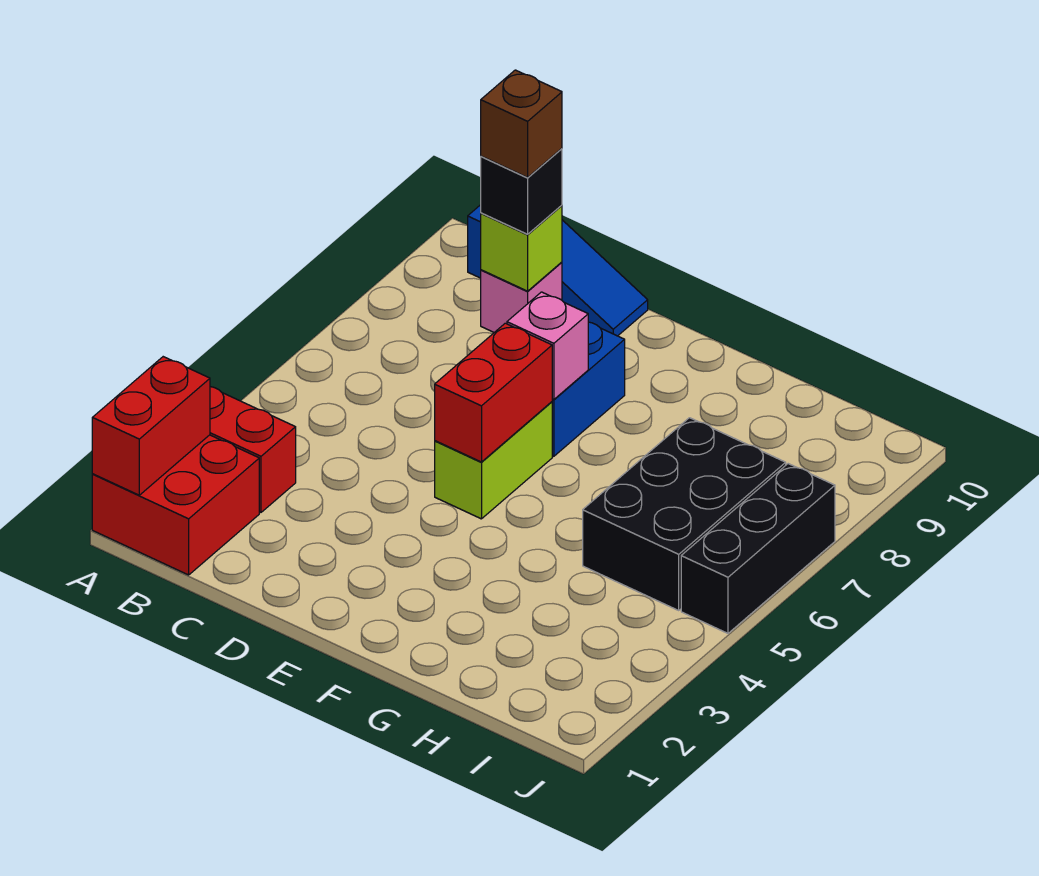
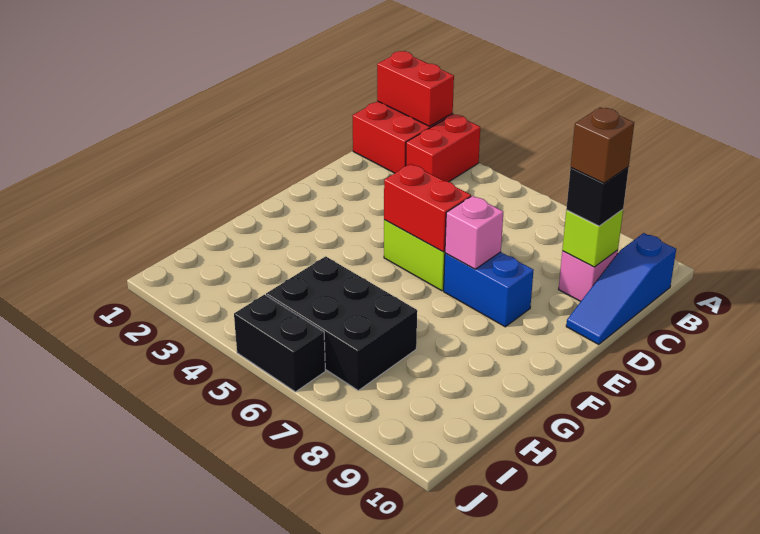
black brick J5:J7 level 1 -> black brick J5:J6 level 1

